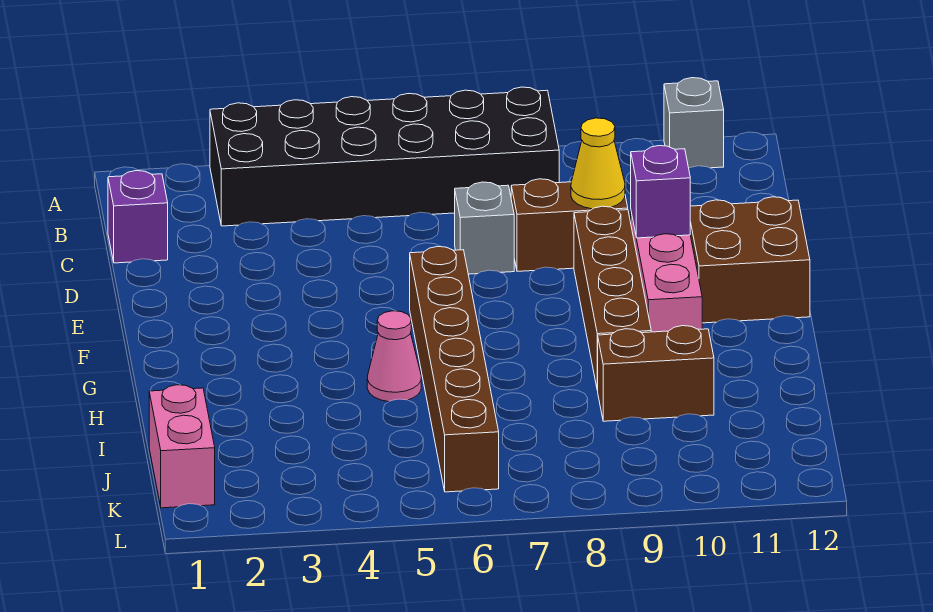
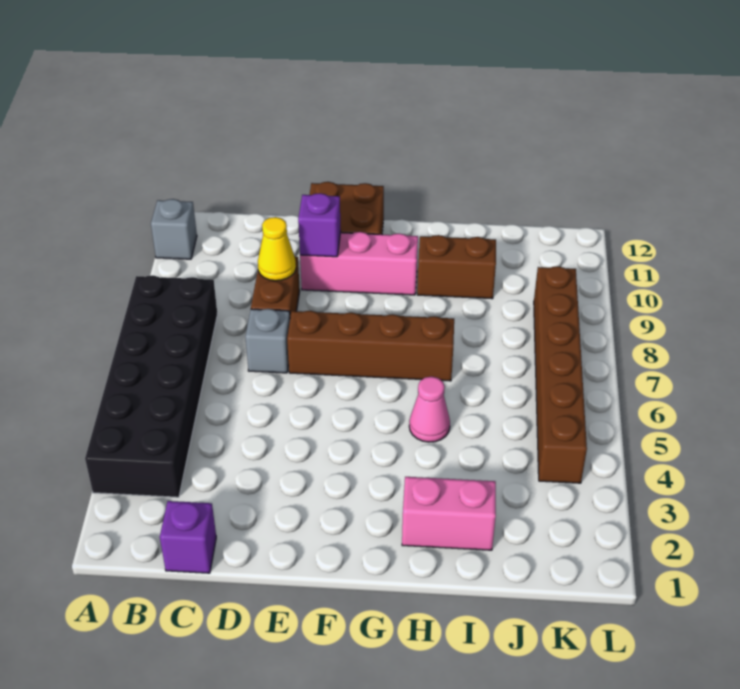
brown brick E9:H9 level 1 -> brown brick E7:H7 level 1
brown brick F6:K6 level 1 -> brown brick K4:K9 level 1
brown brick I9:I10 level 1 -> brown brick H10:I10 level 1
pink brick J1:K1 level 1 -> pink brick H2:I2 level 1

